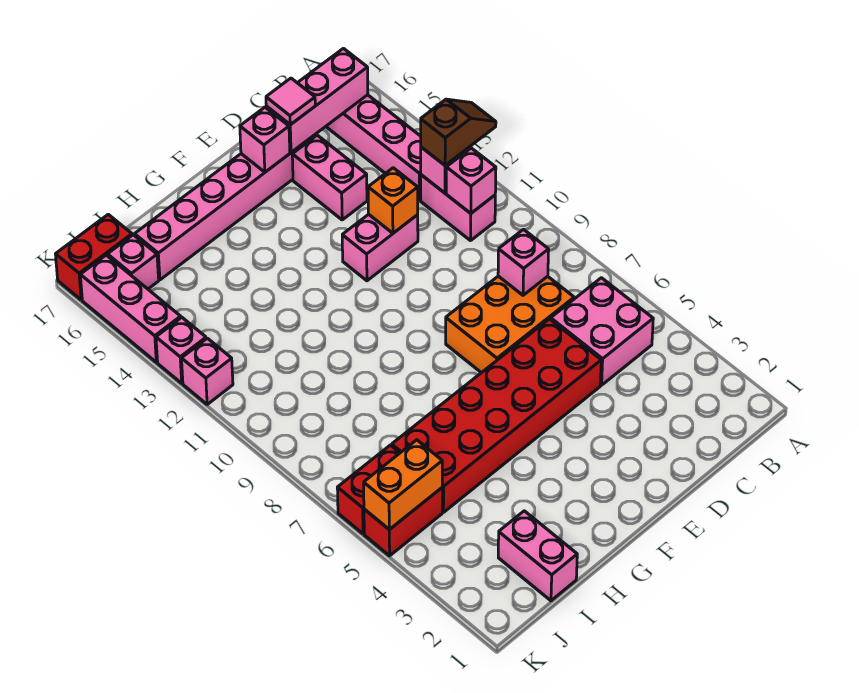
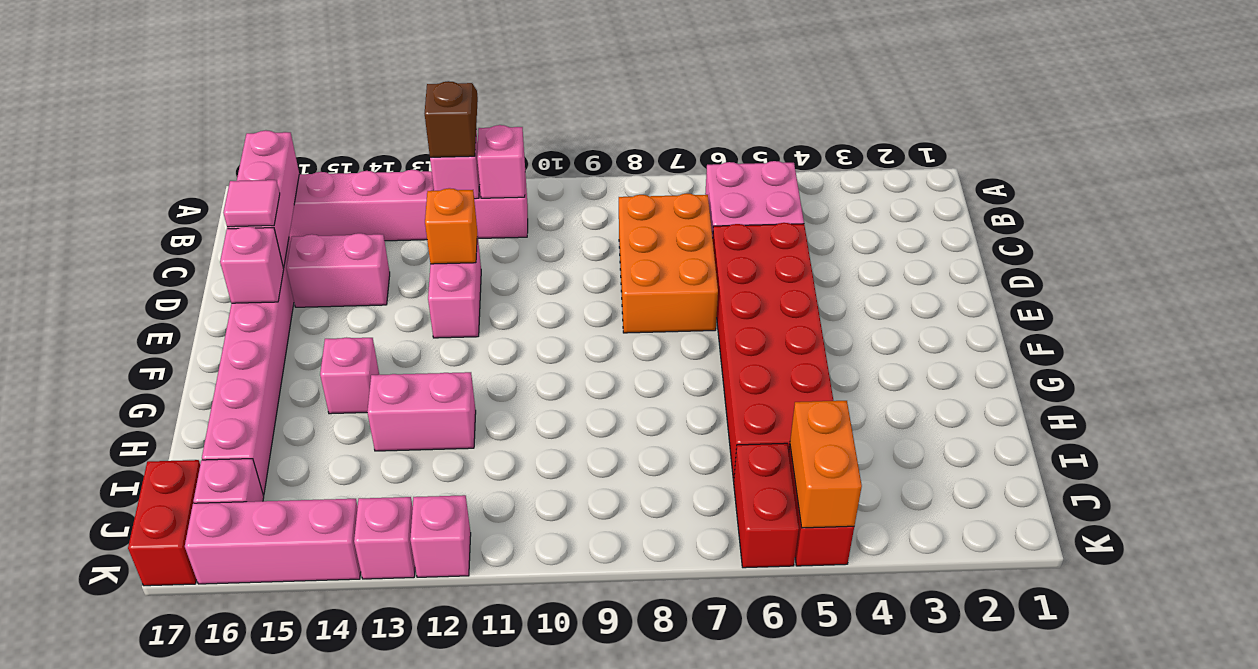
pink brick C8 level 2 -> pink brick G14 level 1
pink brick I1:I2 level 1 -> pink brick H12:H13 level 1

